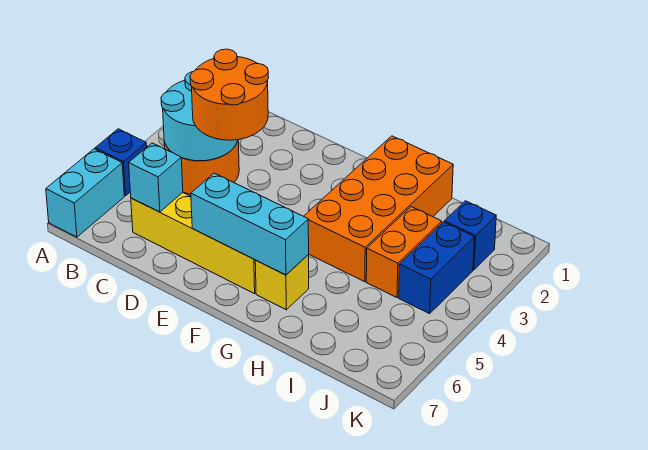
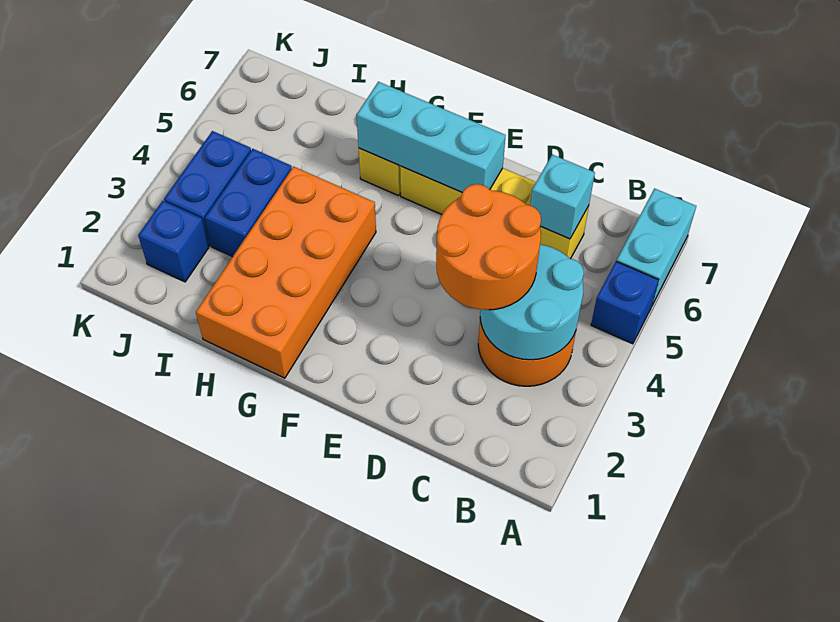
orange brick I3:I4 level 1 -> blue brick I3:I4 level 1

